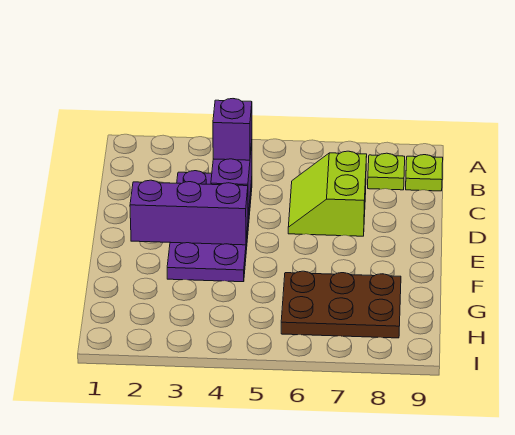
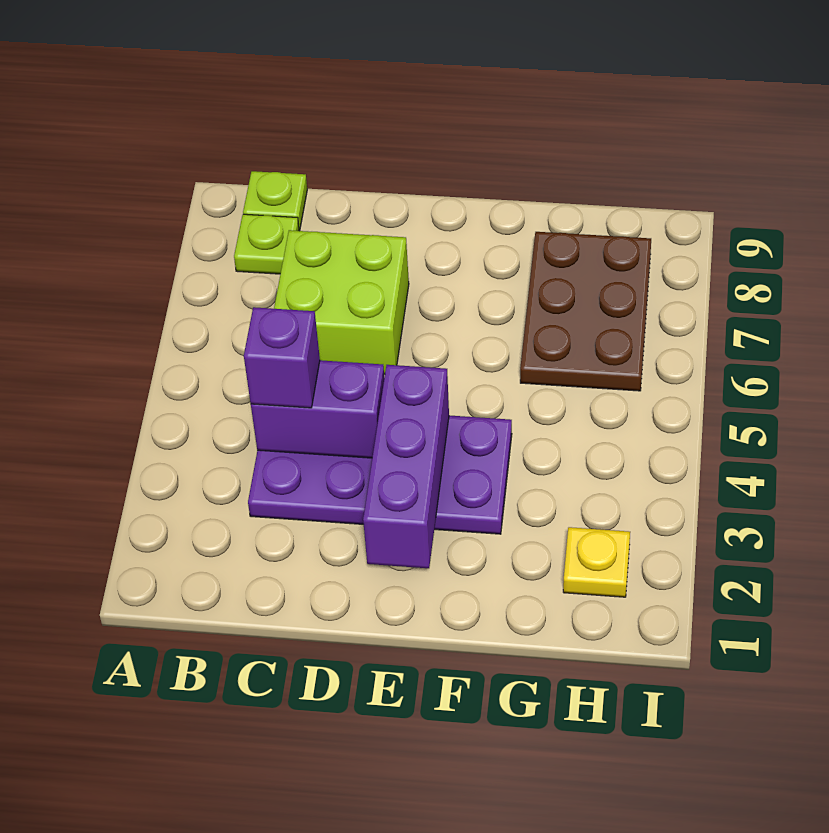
lime slope C6:D7 level 1 top 7 -> lime brick C6:D7 level 1
none -> yellow plate H2 level 1

